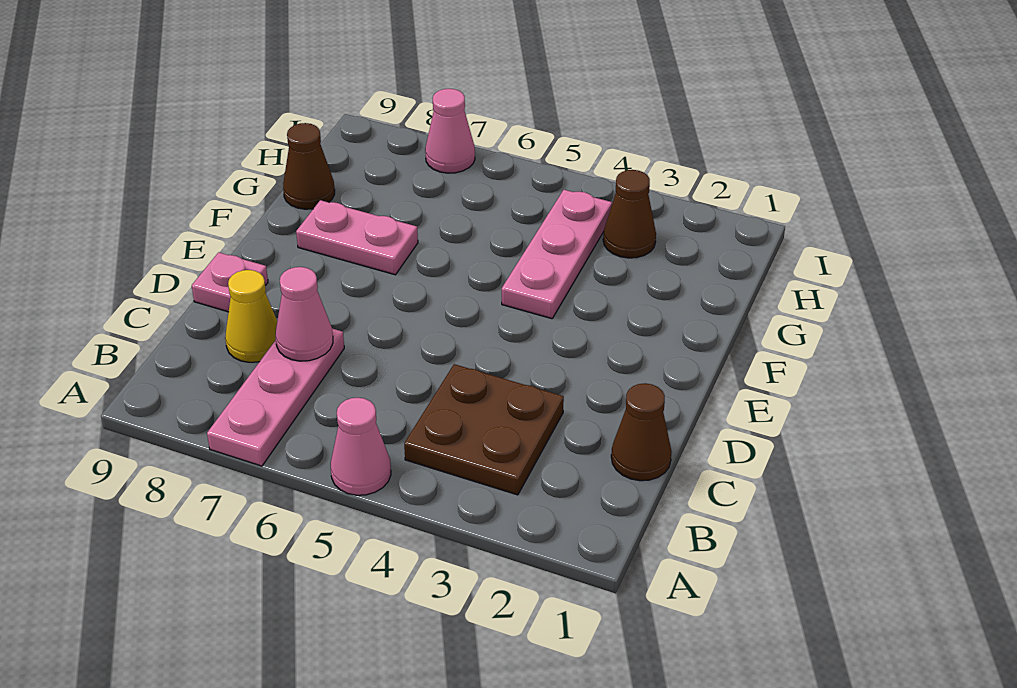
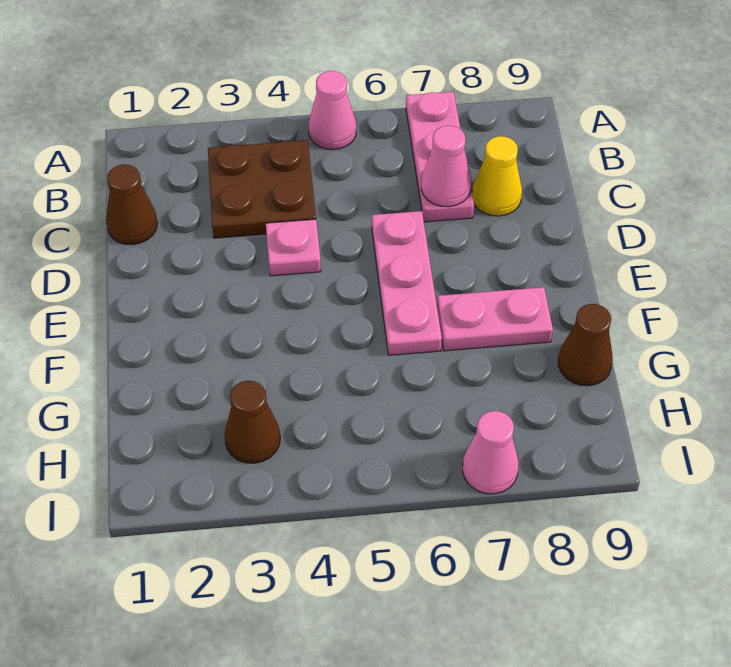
pink plate D9 level 1 -> pink plate D4 level 1
pink plate F4:H4 level 1 -> pink plate D6:F6 level 1

